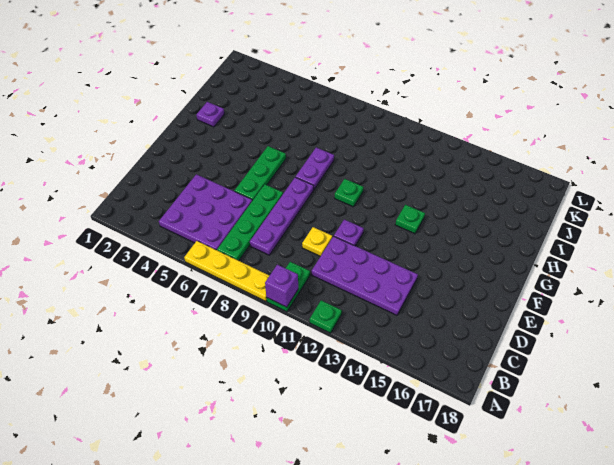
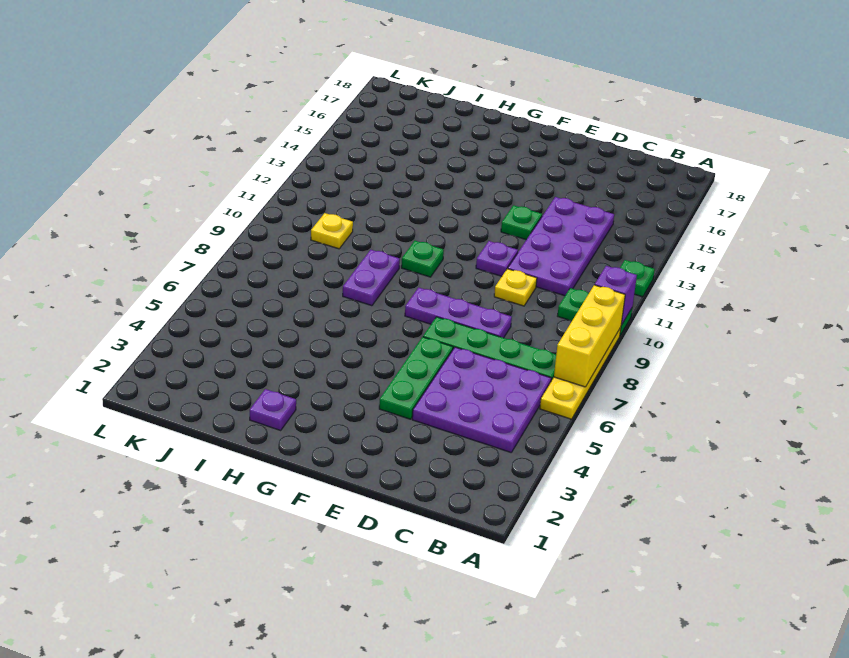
none -> yellow brick A7:A9 level 2
purple plate C8:F8 level 1 -> purple plate D8:F8 level 1
green plate E6:G6 level 1 -> green plate E4:E6 level 1
purple plate G8:H8 level 1 -> purple plate H8:H9 level 1
green plate G13 level 1 -> green plate E13 level 1
none -> yellow plate J10 level 1

